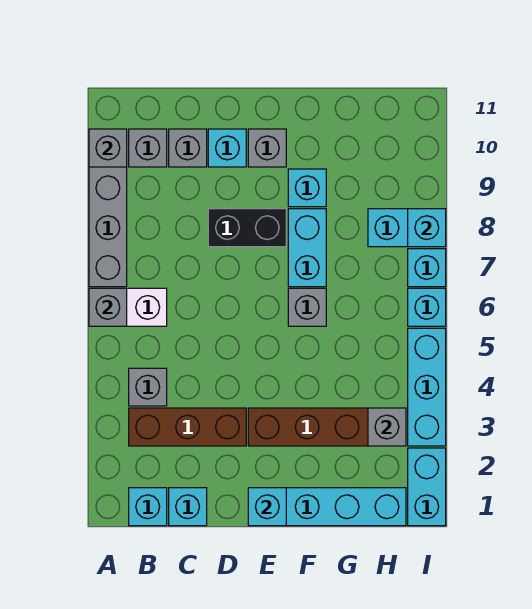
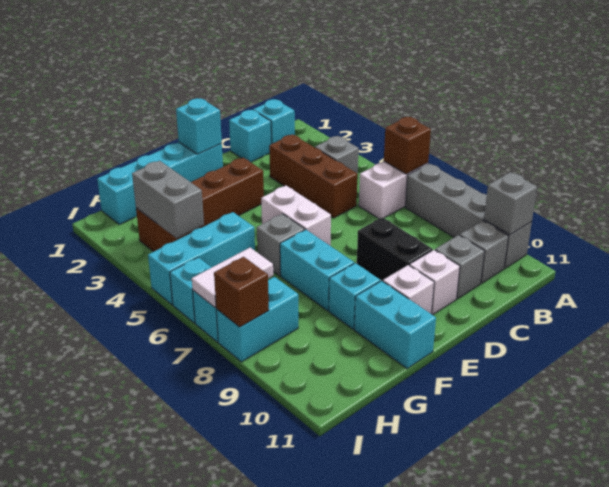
grey brick A6 level 2 -> brown brick A6 level 2
brown brick B3:D3 level 1 -> brown brick C3:C5 level 1
black brick D8:E8 level 1 -> black brick D8:D9 level 1
cyan brick D10 level 1 -> white brick D10 level 1
none -> white brick E5:E6 level 1
grey brick E10 level 1 -> white brick E10 level 1
grey brick H3 level 2 -> grey brick H3:H4 level 2
none -> white tile H7:I7 level 2
cyan brick I1:I2 level 1 -> cyan brick F10:F11 level 1
cyan brick I3:I5 level 1 -> cyan brick G5:I5 level 1
cyan brick I8 level 2 -> brown brick I8 level 2

